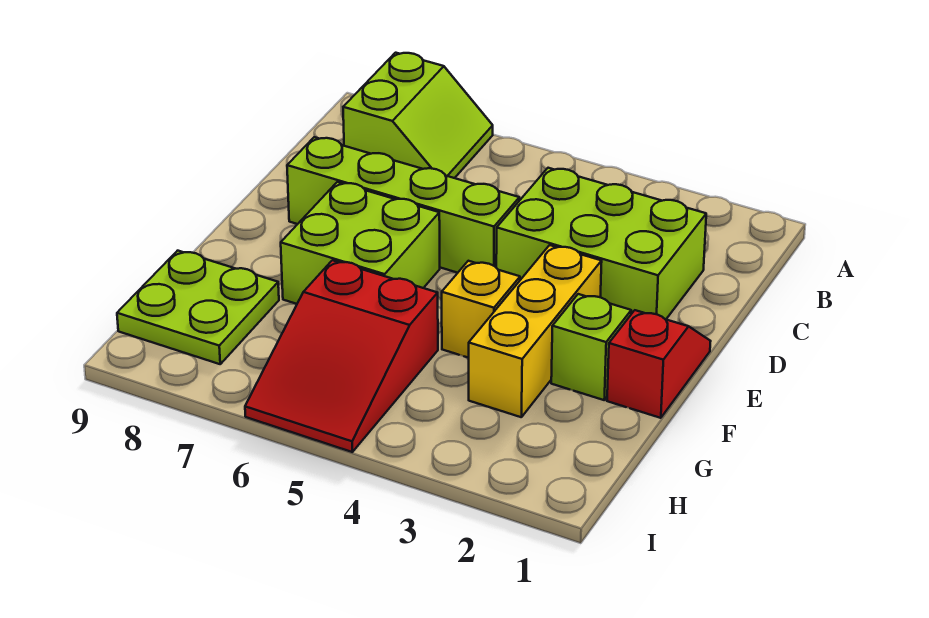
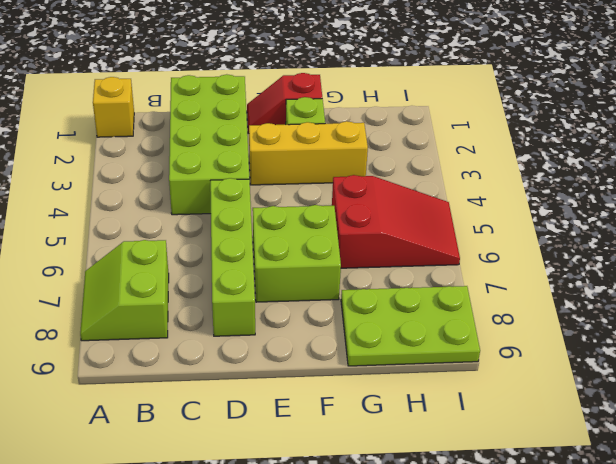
lime slope A7:B8 level 1 top 8 -> lime slope A7:B8 level 1 top B
lime brick C2:D4 level 1 -> lime brick C1:D4 level 1
yellow brick F4 level 1 -> yellow brick A1 level 1
lime plate G8:H9 level 1 -> lime plate G8:I9 level 1

